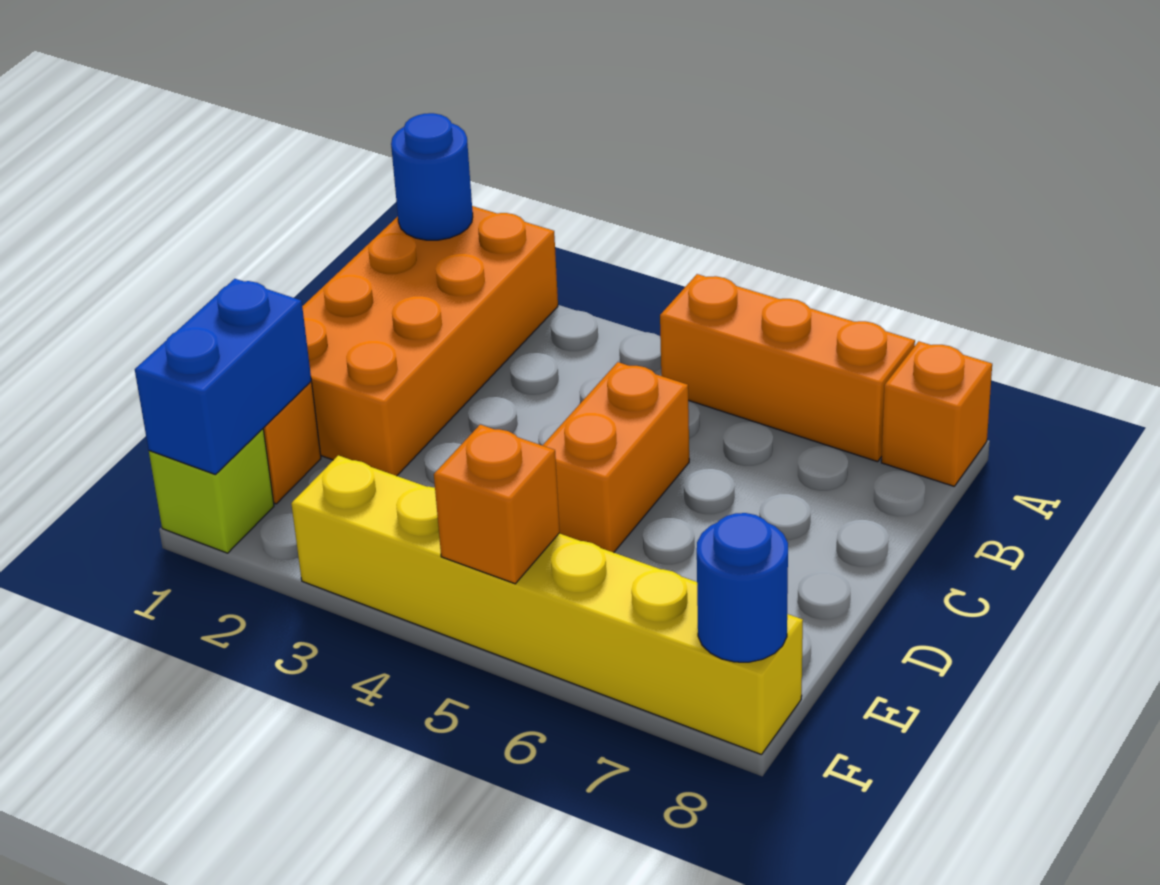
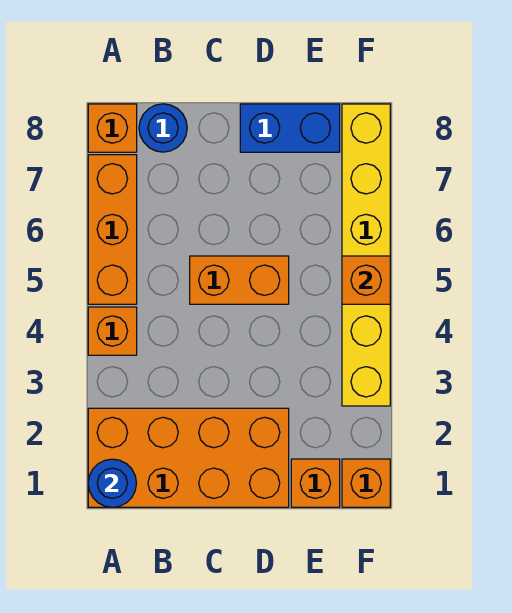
none -> orange brick A4 level 1
blue brick E1:F1 level 2 -> blue brick D8:E8 level 1
lime brick F1 level 1 -> orange brick F1 level 1
blue round brick F8 level 2 -> blue round brick B8 level 1

